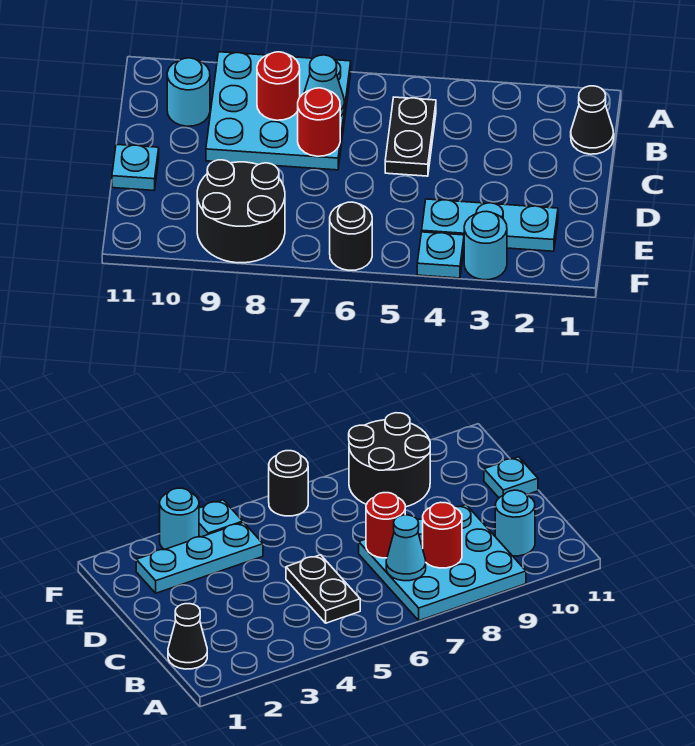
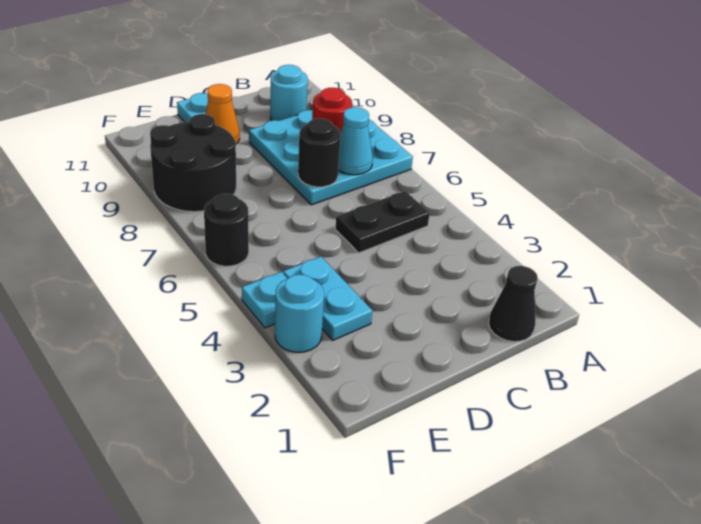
red round brick C7 level 2 -> black round brick C7 level 2
none -> orange cone D10 level 1
cyan plate E2:E4 level 1 -> cyan plate E3:E4 level 1

